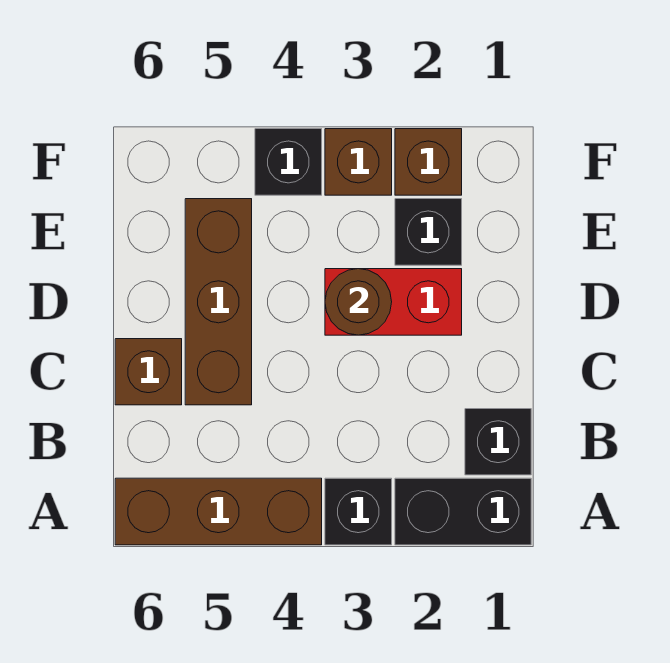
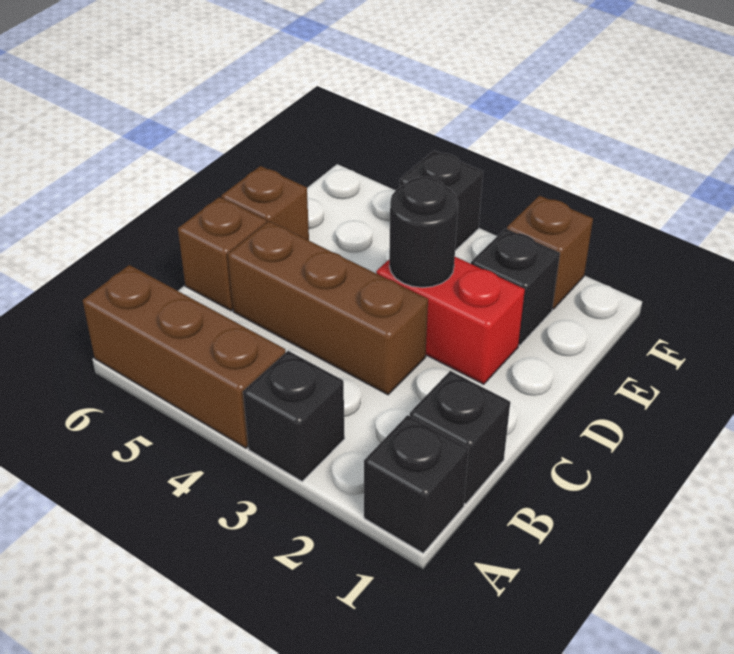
black brick A1:A2 level 1 -> black brick A1 level 1
brown brick C5:E5 level 1 -> brown brick C3:C5 level 1
brown round brick D3 level 2 -> black round brick D3 level 2
brown brick F3 level 1 -> brown brick D6 level 1

